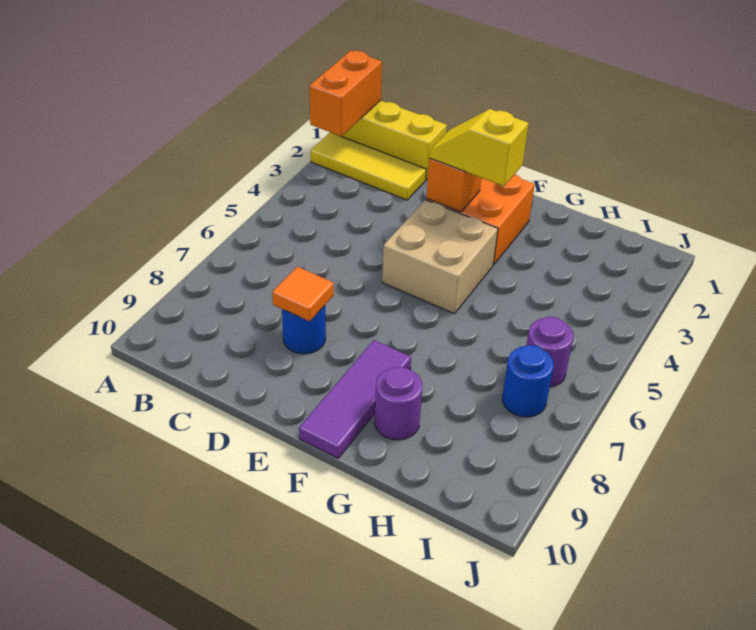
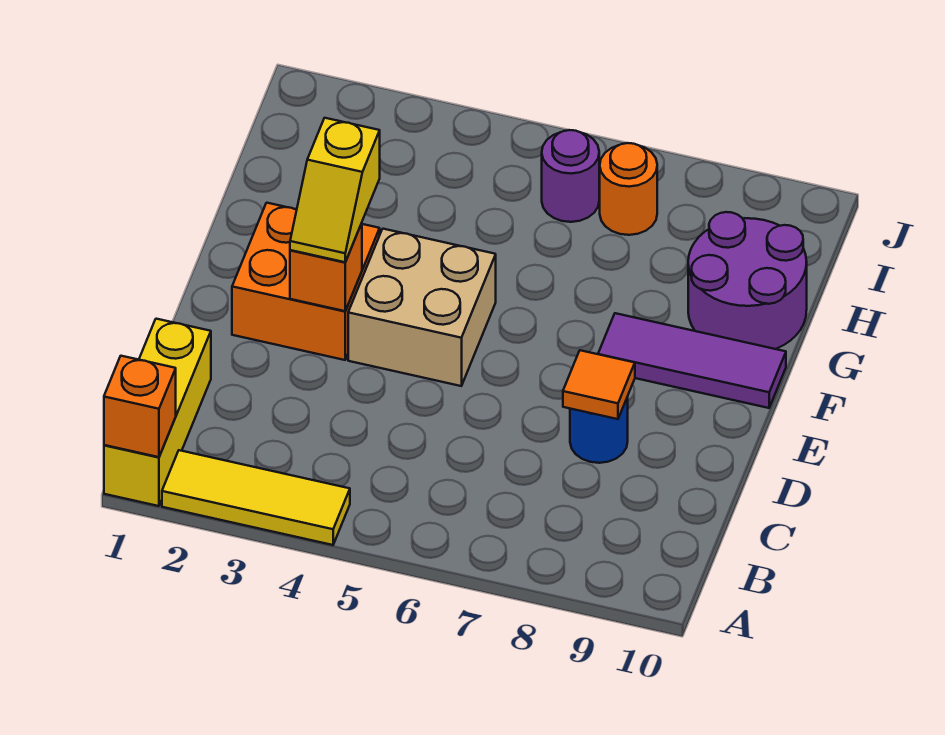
orange brick A1:A2 level 2 -> orange brick A1 level 2
yellow tile A2:C2 level 1 -> yellow tile A2:A4 level 1
purple round brick G9 level 1 -> purple round brick G9:H10 level 1
blue round brick I7 level 1 -> orange round brick I7 level 1

